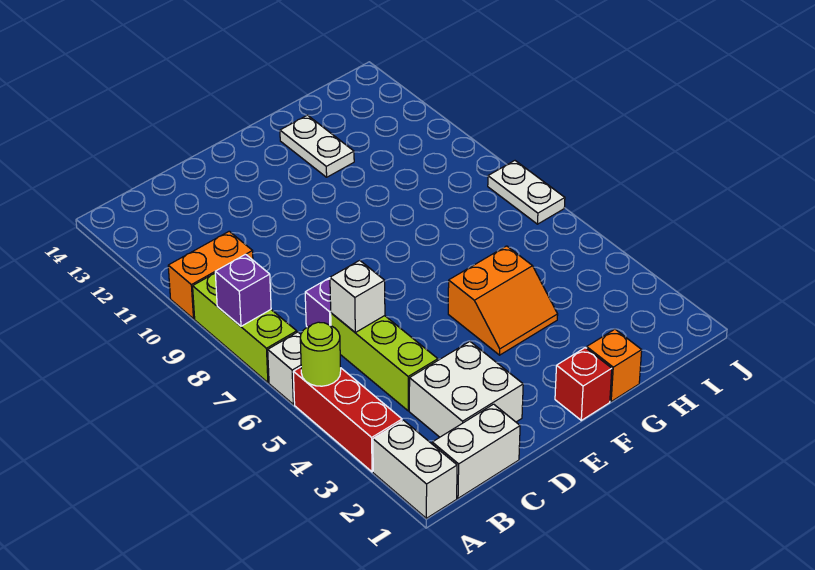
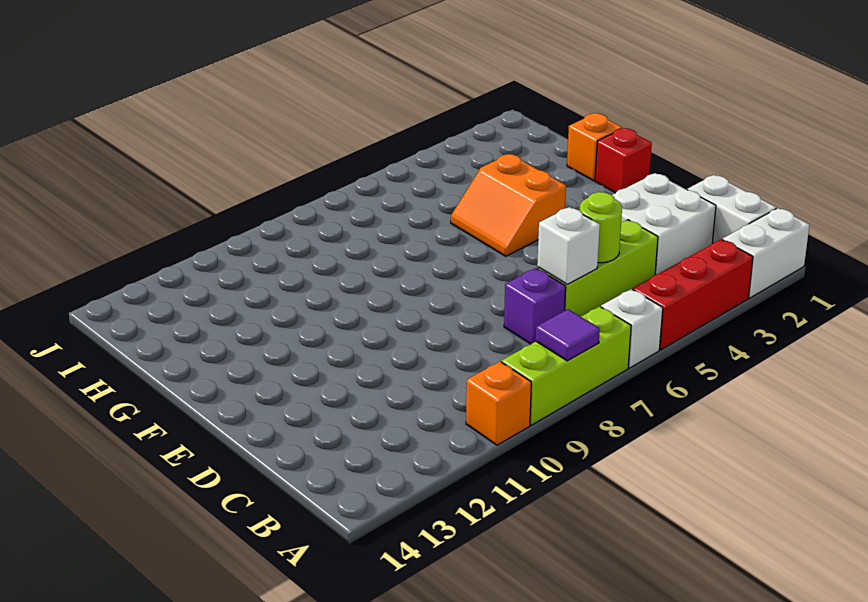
lime round brick A5 level 2 -> lime round brick C5 level 2
purple brick A8 level 2 -> purple tile A8 level 2
orange brick A10:B10 level 1 -> orange brick A10 level 1
orange slope F4:G5 level 1 top 5 -> orange slope F4:G5 level 1 top 4
white plate G12:G13 level 1 -> none
white plate J7:J8 level 1 -> none

